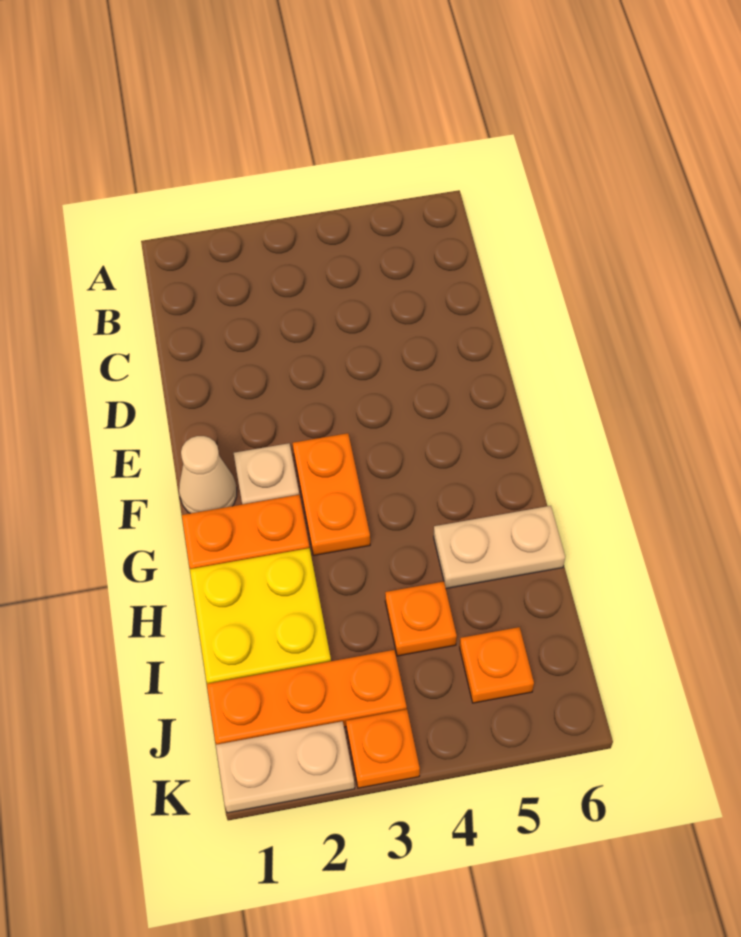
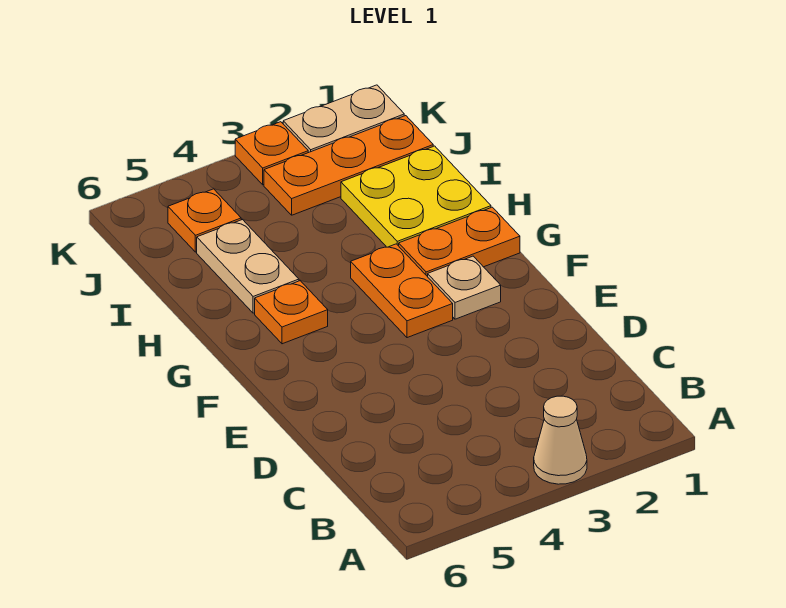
tan cone F1 level 1 -> tan cone A3 level 1
tan plate H5:H6 level 1 -> tan plate H5:I5 level 1
orange plate I4 level 1 -> orange plate G5 level 1

